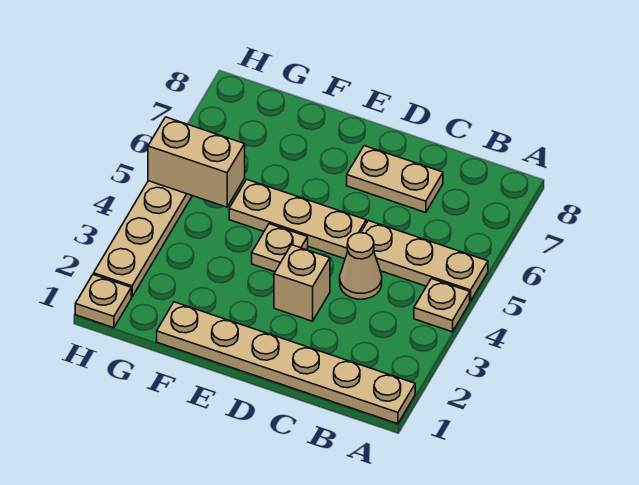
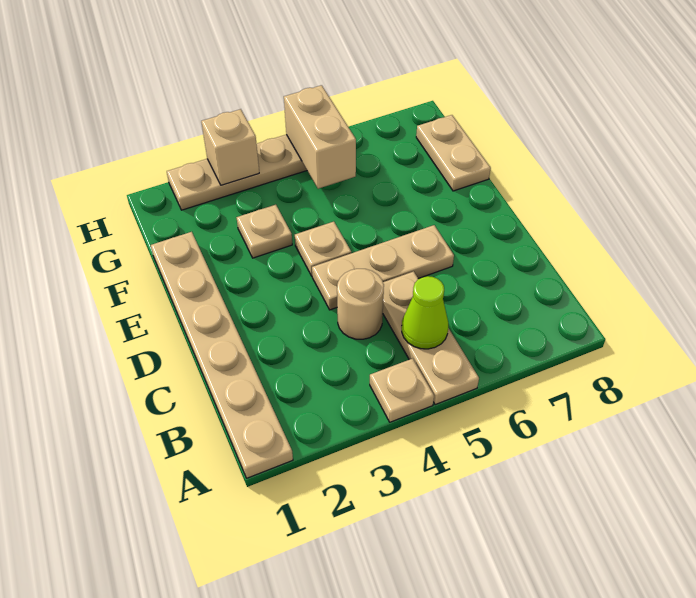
none -> lime cone B5 level 2
tan cone C4 level 1 -> tan round brick C4 level 1
tan plate C7:D7 level 1 -> tan plate F8:G8 level 1
tan brick D3 level 1 -> tan brick H3 level 2
tan plate D5:F5 level 1 -> tan plate D4:D6 level 1
tan plate H1 level 1 -> tan plate F3 level 1

